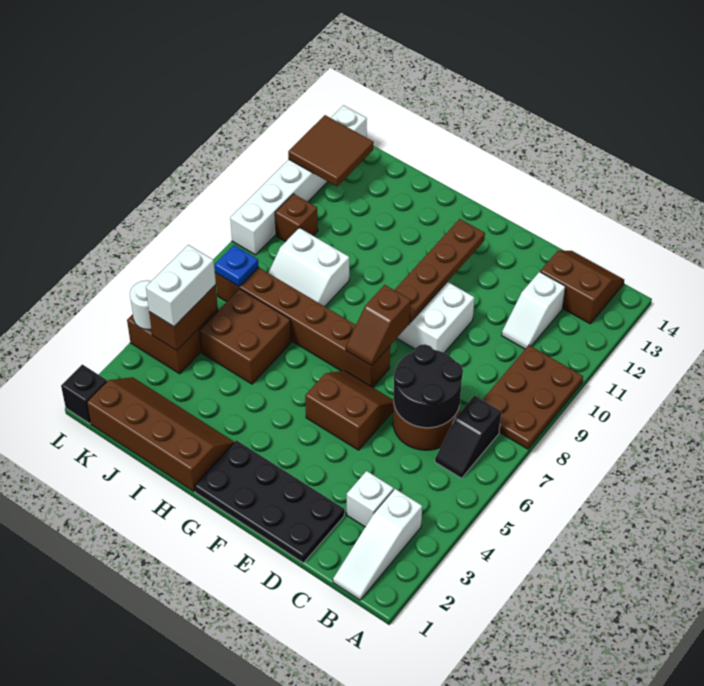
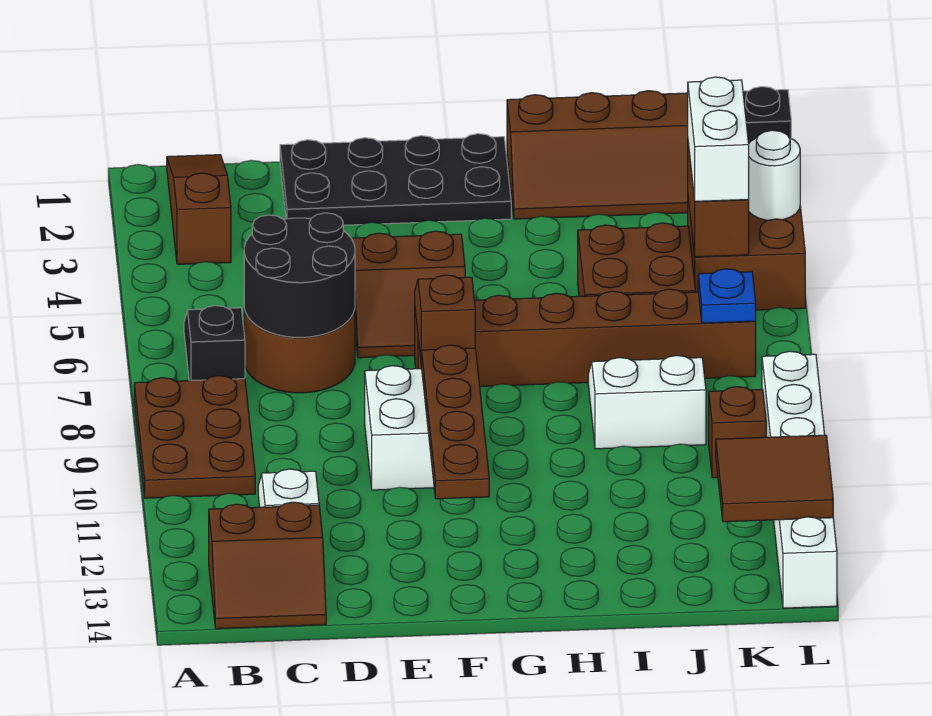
white slope B1:B3 level 1 top 3 -> brown slope B1:B3 level 1 top 3
white brick C3 level 1 -> none

